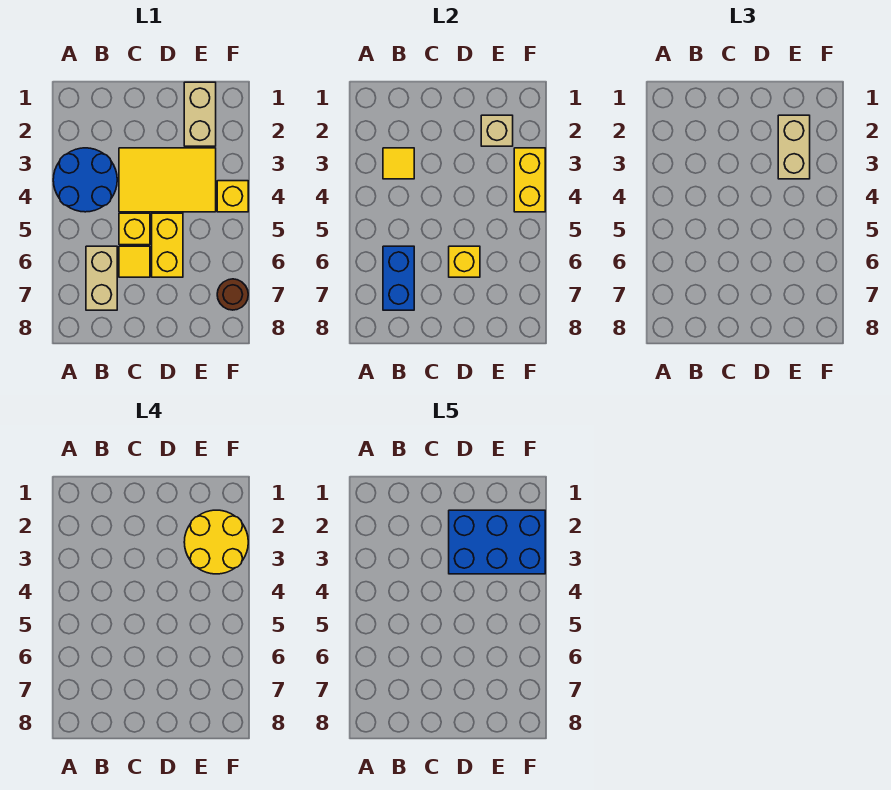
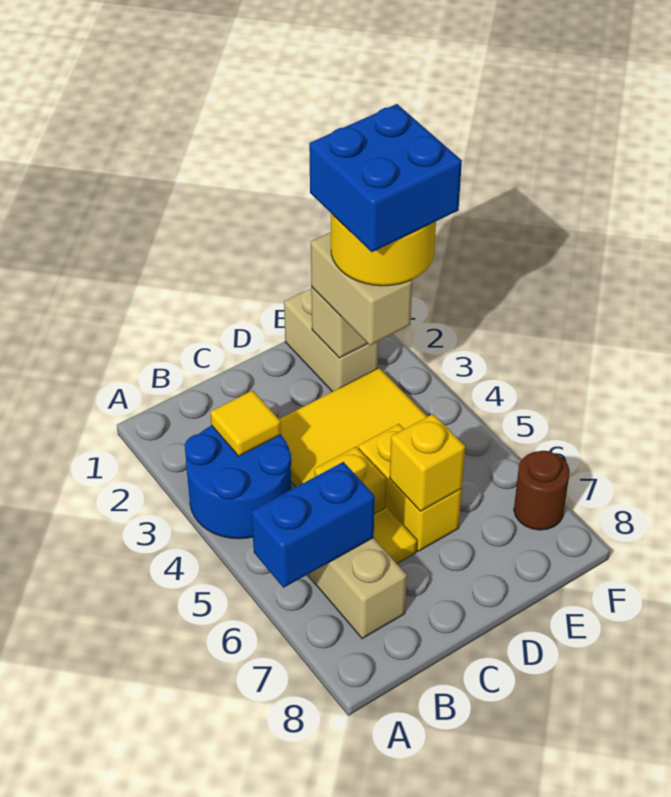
blue brick B6:B7 level 2 -> blue brick A6:B6 level 2
blue brick D2:F3 level 5 -> blue brick E2:F3 level 5
yellow brick F3:F4 level 2 -> none
yellow brick F4 level 1 -> none

